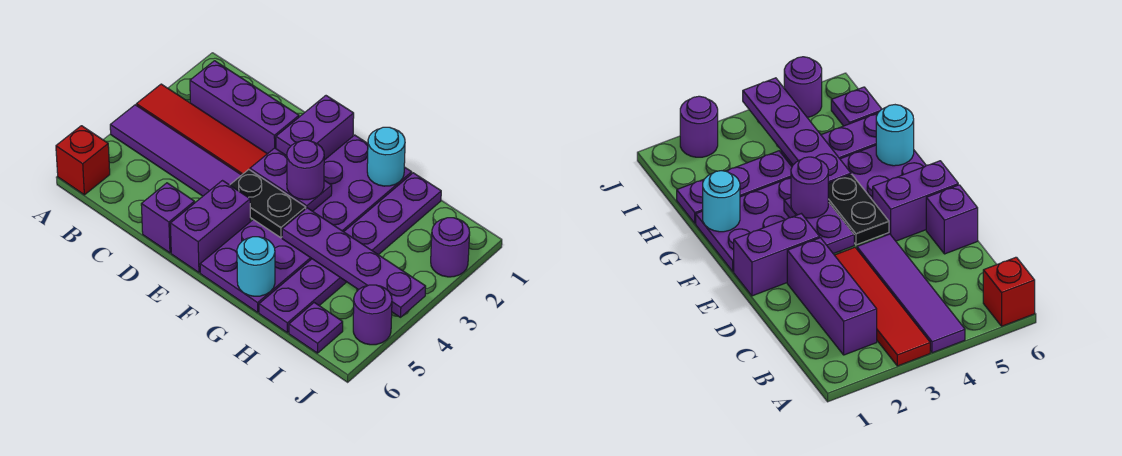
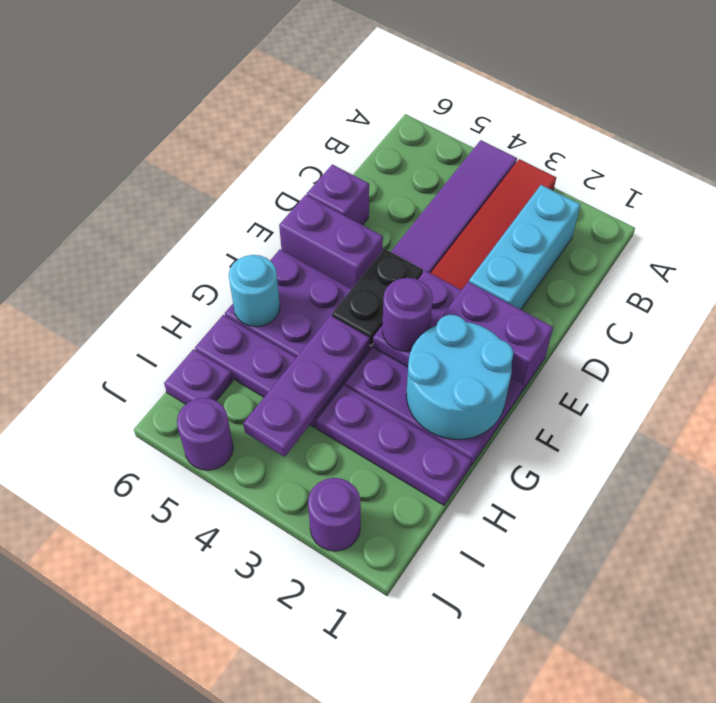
red brick A6 level 1 -> none
purple brick B2:D2 level 1 -> cyan brick B2:D2 level 1
cyan round brick G1 level 2 -> cyan round brick F1:G2 level 2
purple plate G4:J4 level 2 -> purple plate G4:I4 level 2

